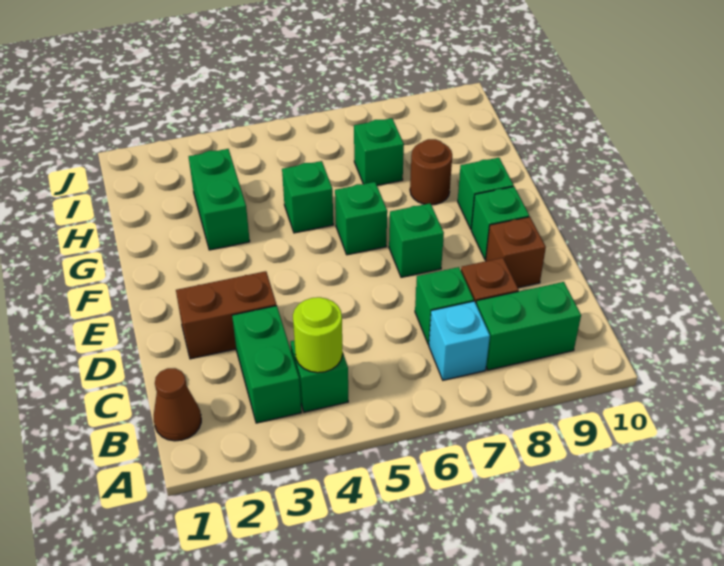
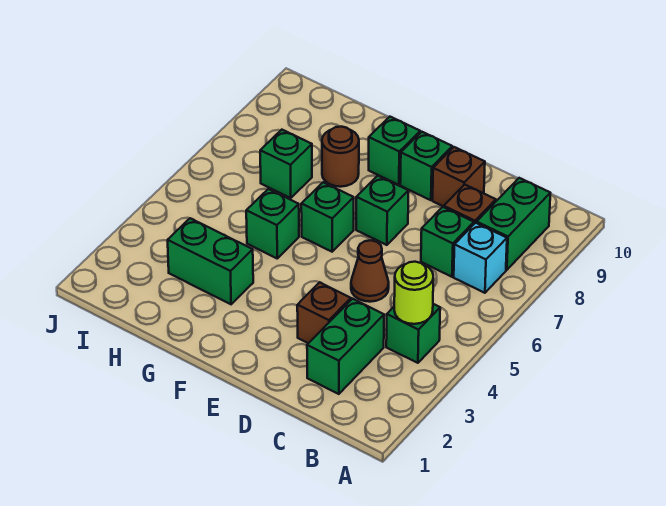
brown cone B1 level 1 -> brown cone D5 level 1
green brick B3:C3 level 1 -> green brick C2:C3 level 1
brown brick D2:D3 level 1 -> brown brick D3 level 1

